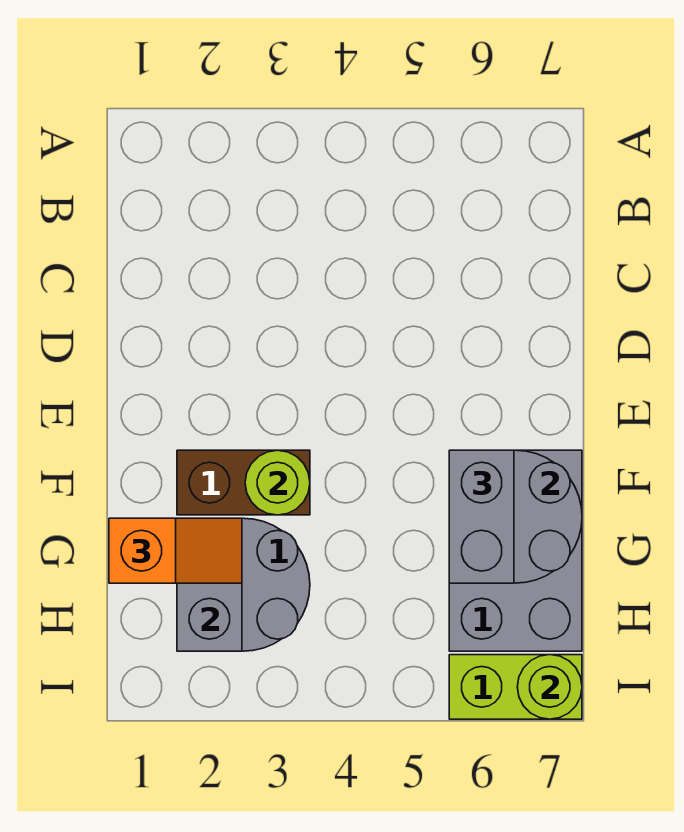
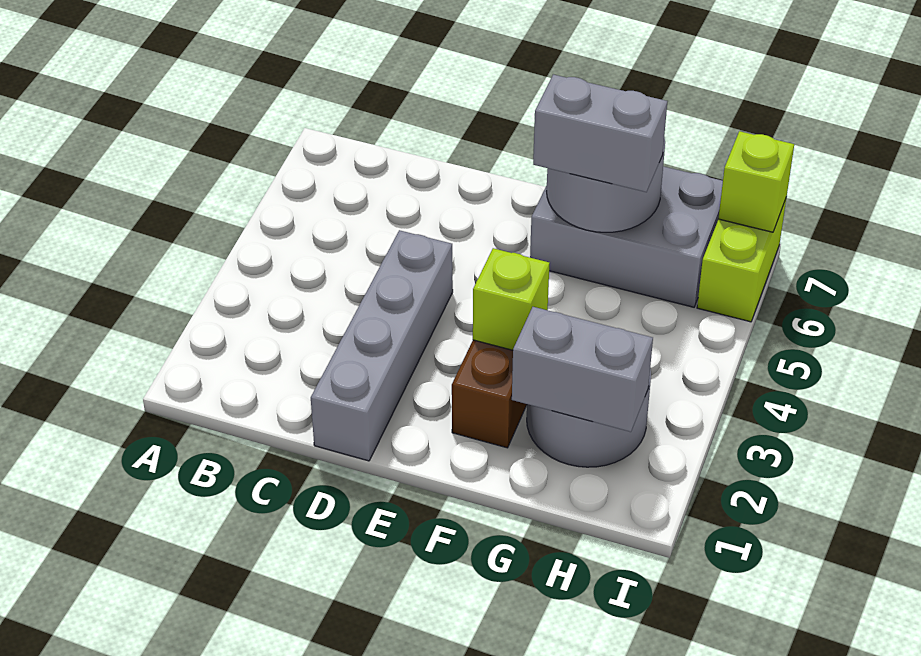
none -> grey brick D1:D4 level 1
lime round brick F3 level 2 -> lime brick F3 level 2
orange slope G1:G2 level 3 top 1 -> none
lime round brick I7 level 2 -> lime brick I7 level 2

